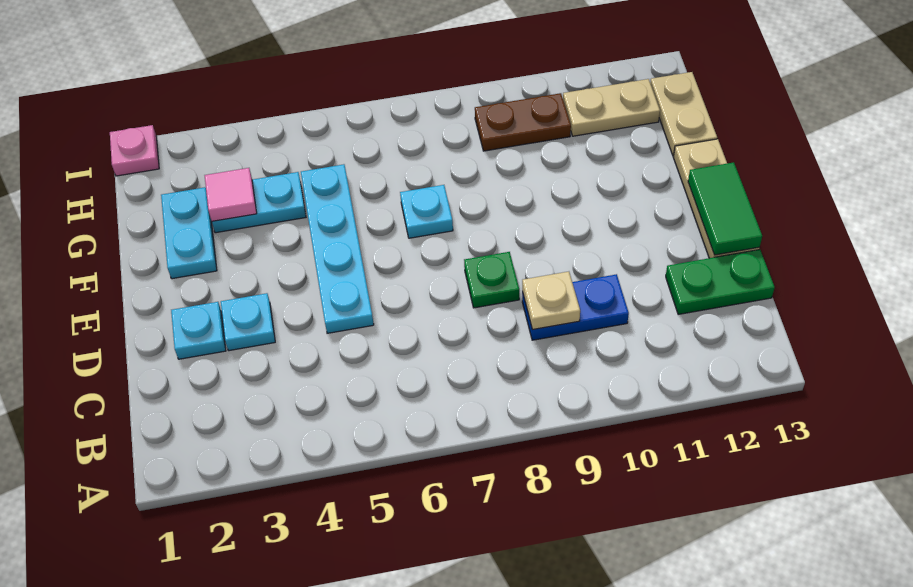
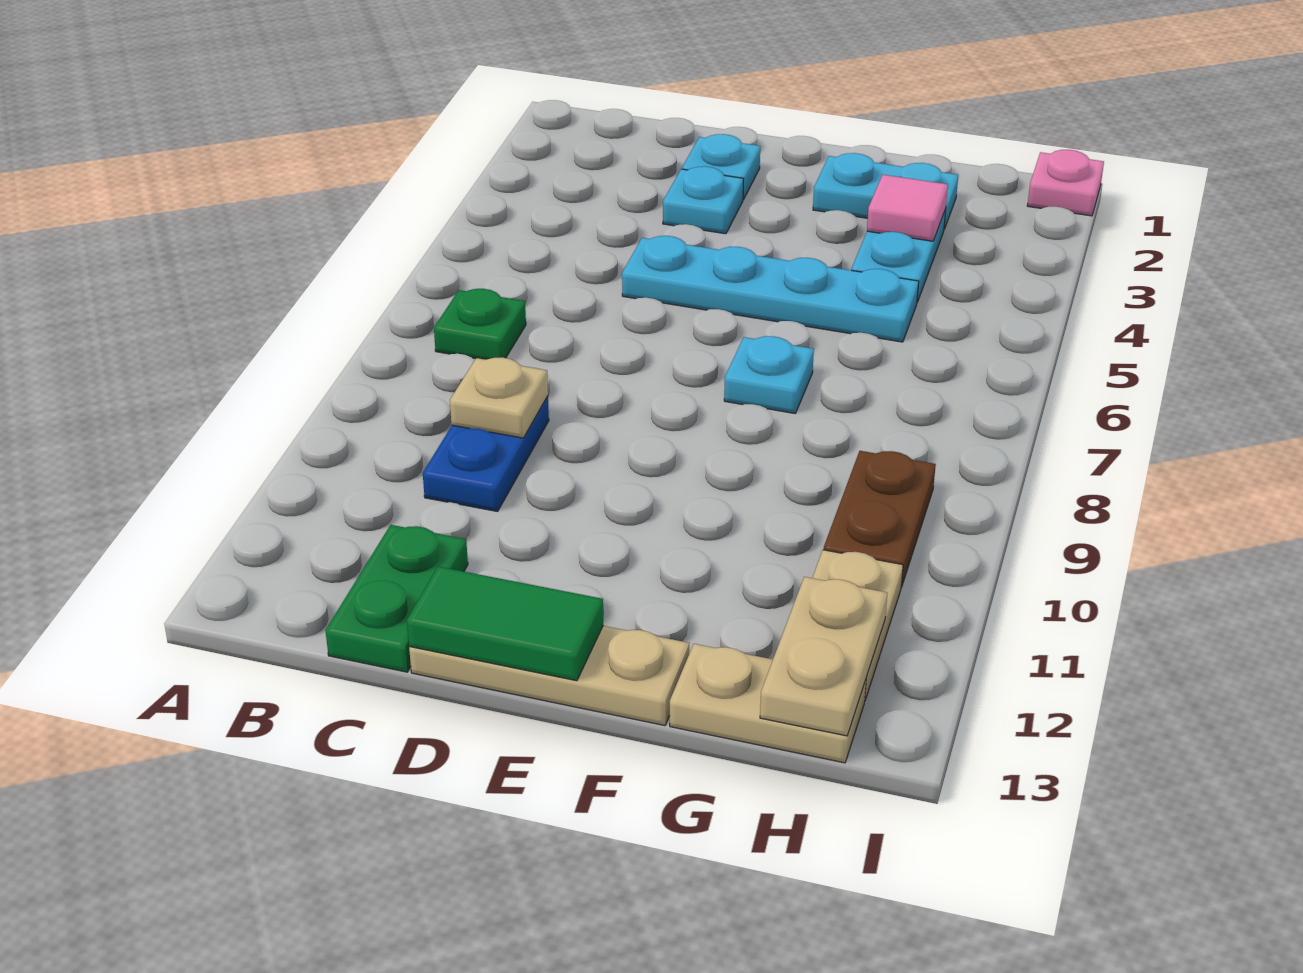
green plate D8 level 1 -> green plate B7 level 1
none -> tan plate H12:H13 level 2

